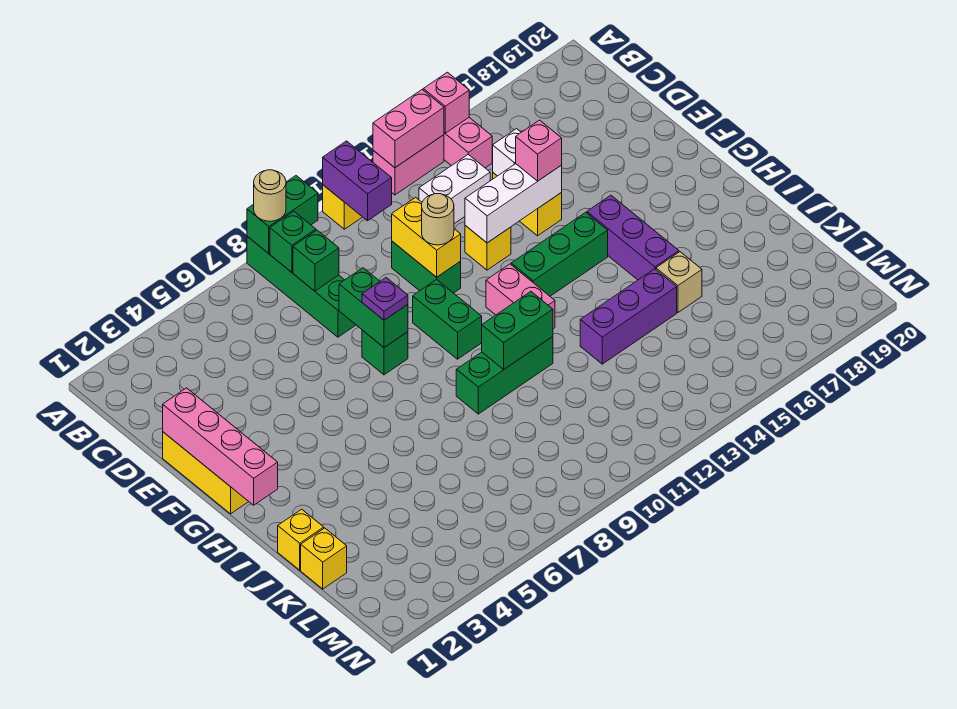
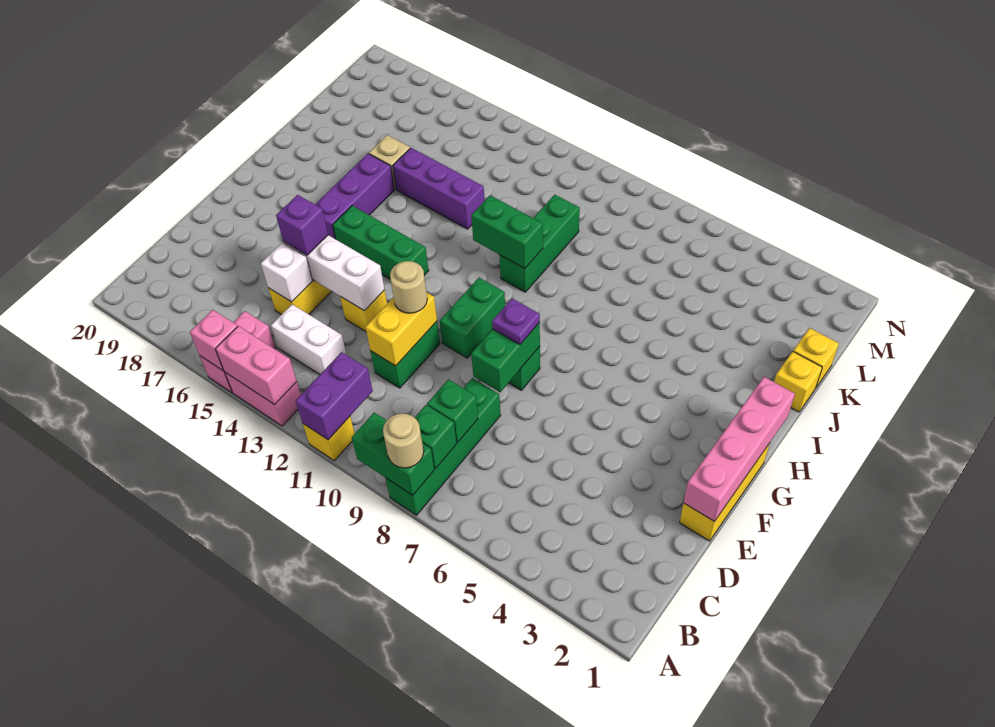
pink brick E15 level 3 -> purple brick E15 level 3
pink brick G12:H12 level 1 -> none
green brick I9:I11 level 1 -> green brick I10:K10 level 1

